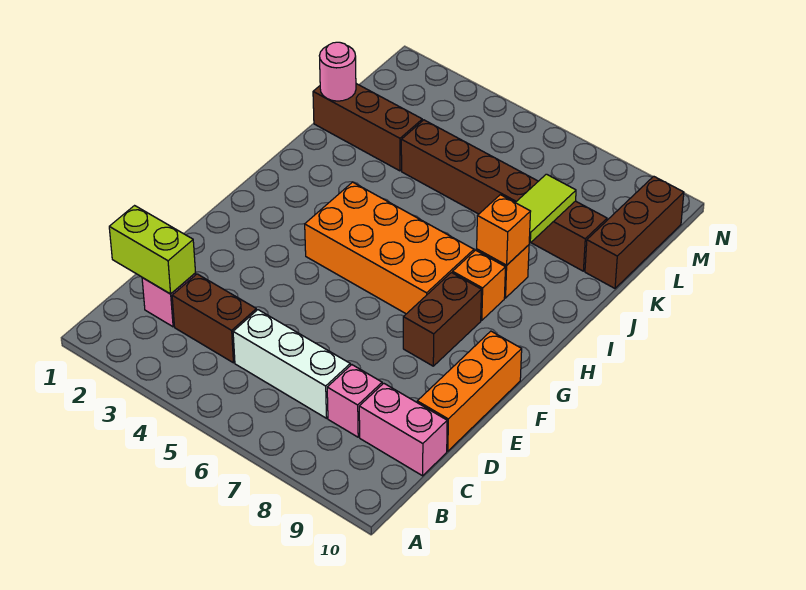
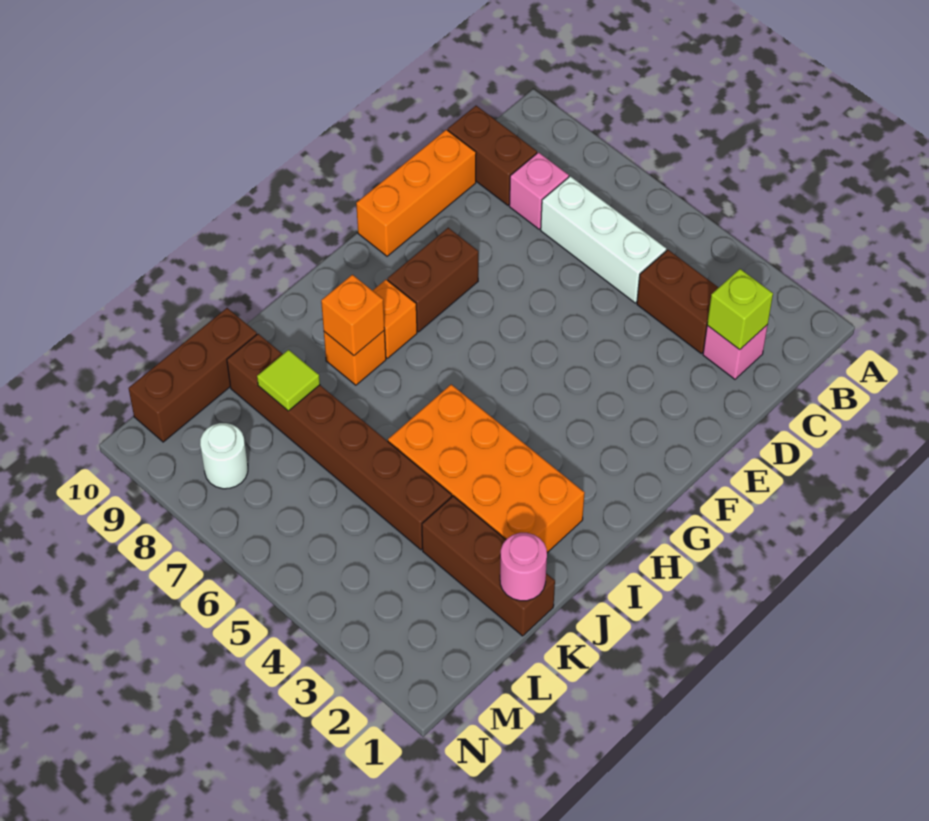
lime brick C1:C2 level 2 -> lime brick C2 level 2
pink brick C9:C10 level 1 -> brown brick C9:C10 level 1
orange brick G4:H7 level 1 -> orange brick I2:J5 level 1
lime tile J8:K8 level 2 -> lime tile K8 level 2
none -> white round brick M8 level 1

